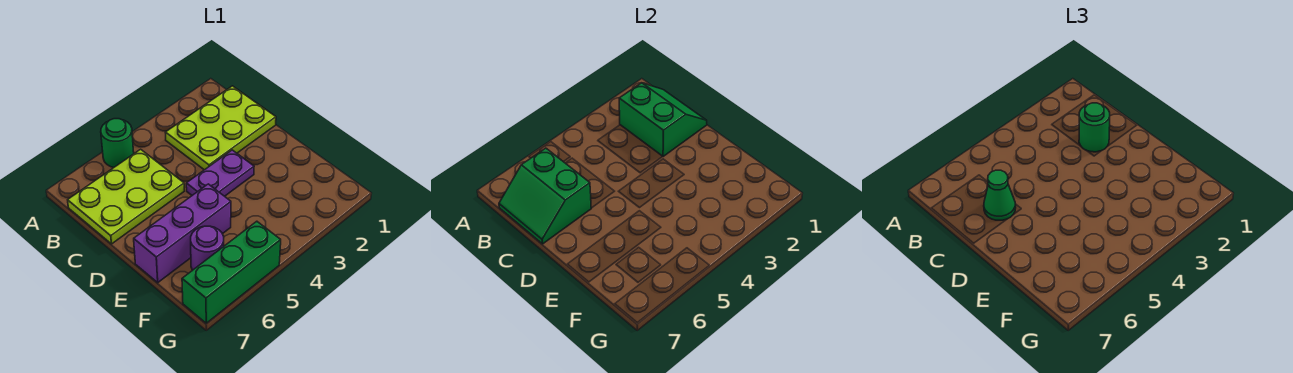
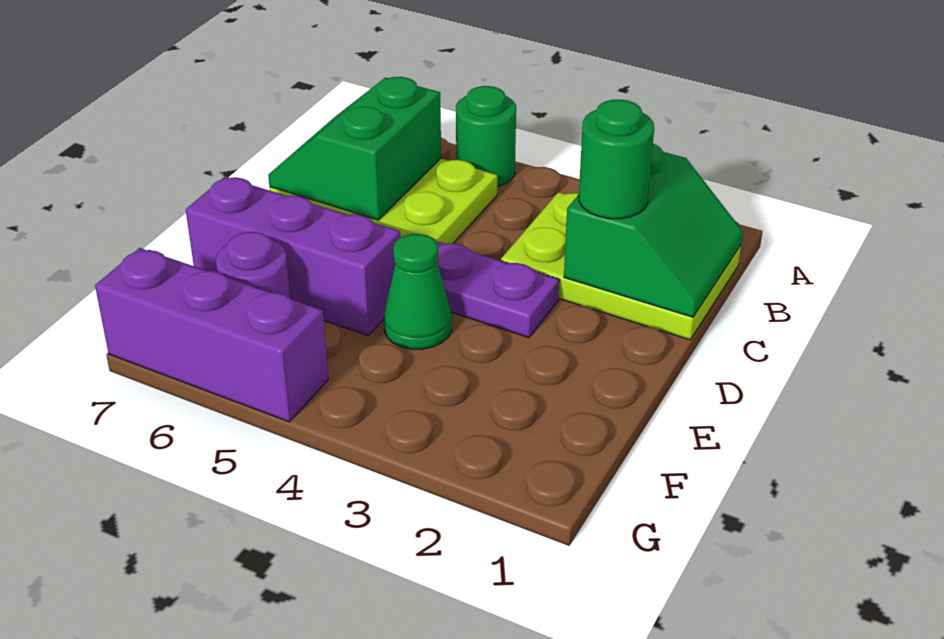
green cone C6 level 3 -> green cone E4 level 1
green brick G5:G7 level 1 -> purple brick G5:G7 level 1

